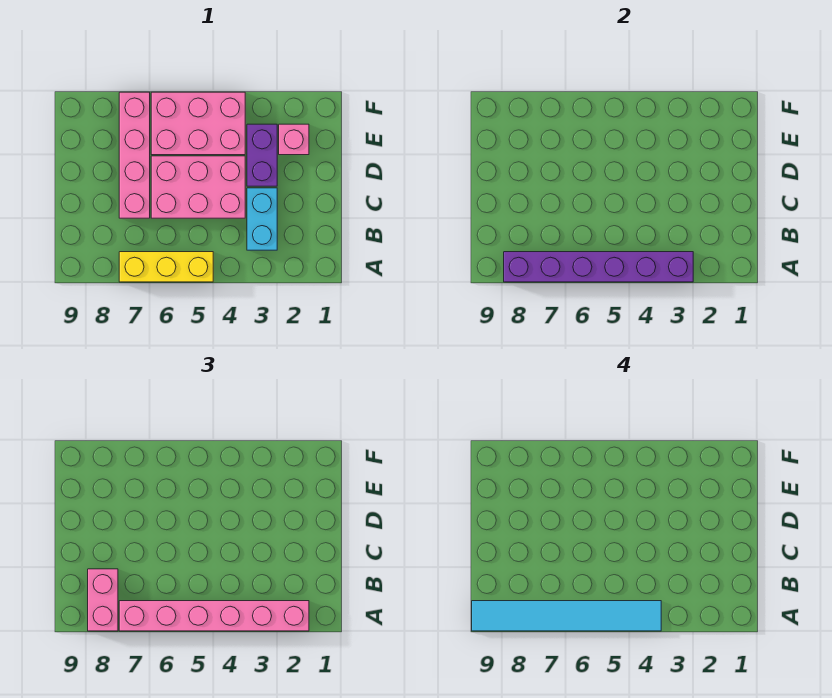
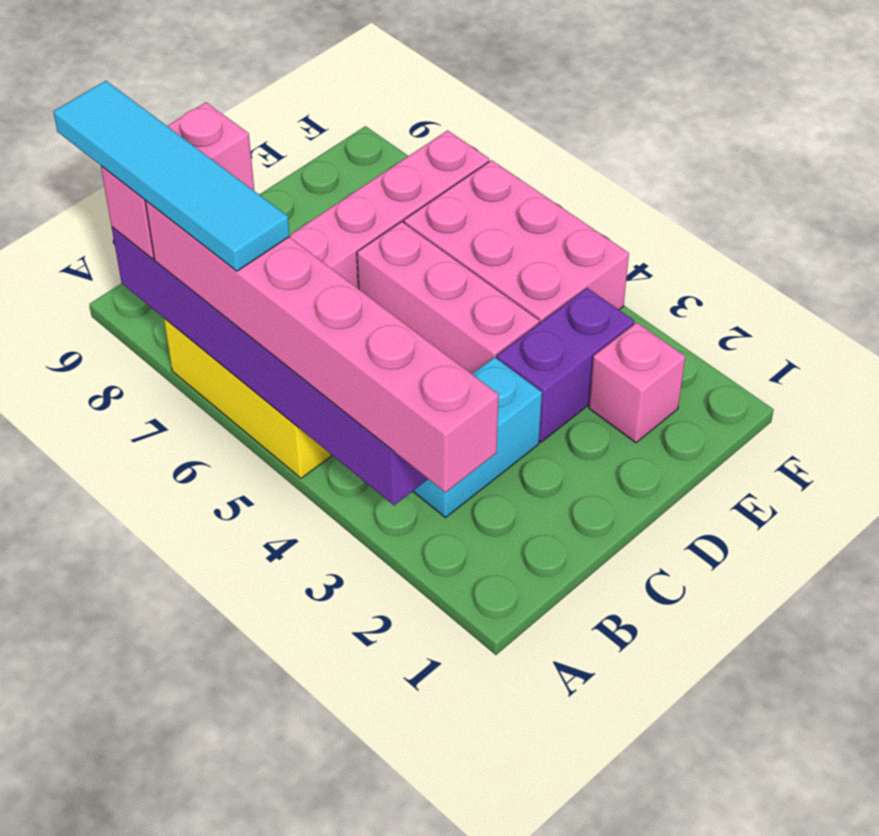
cyan tile A4:A9 level 4 -> cyan tile A6:A9 level 4
pink brick C4:D6 level 1 -> pink brick D4:D6 level 1

